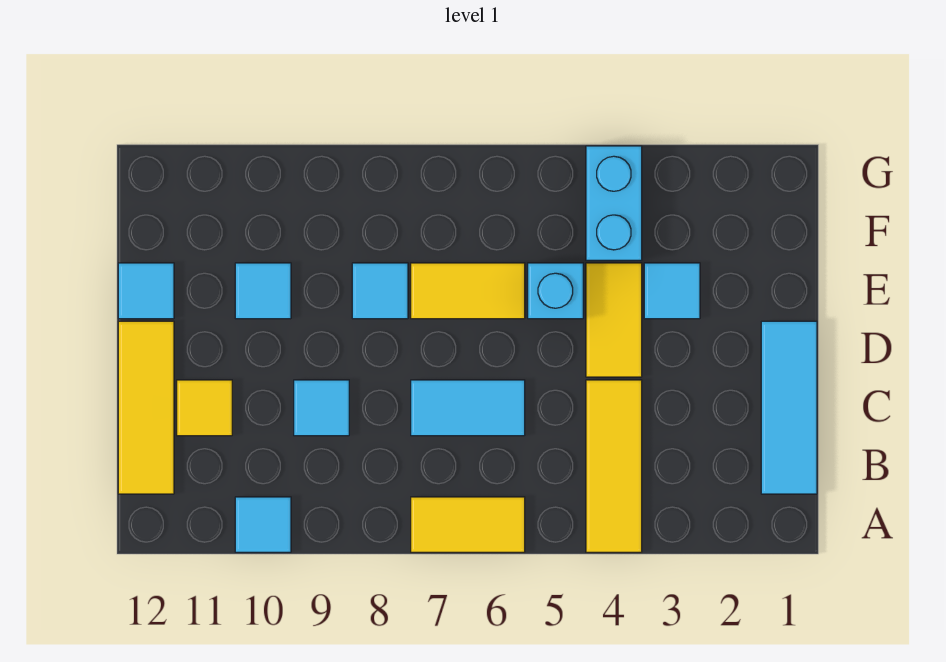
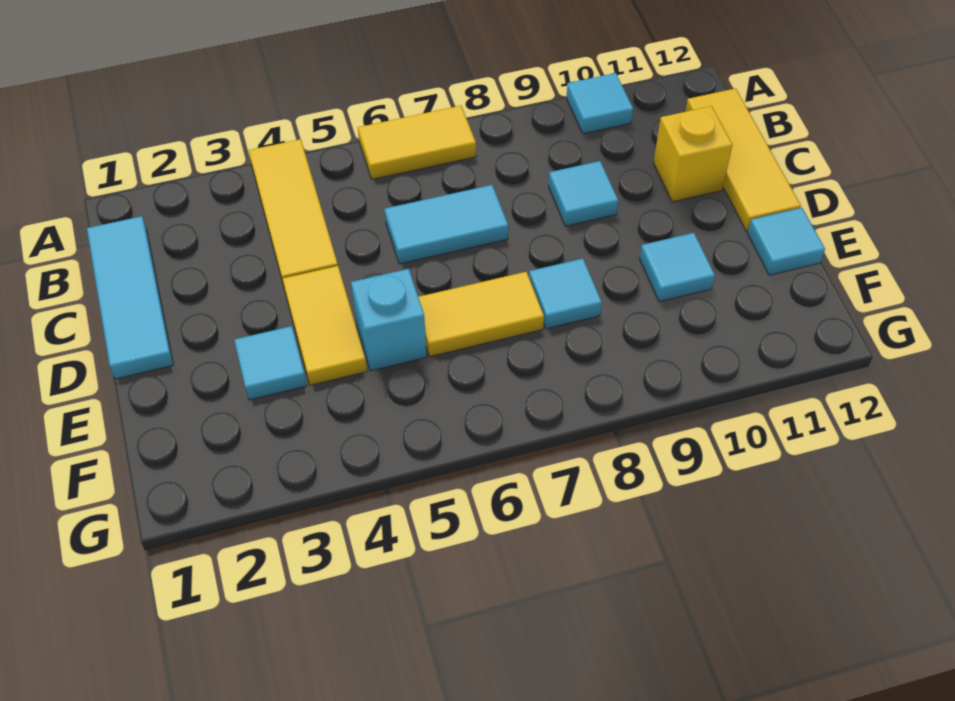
yellow tile C11 level 1 -> yellow brick C11 level 1
cyan brick F4:G4 level 1 -> none

